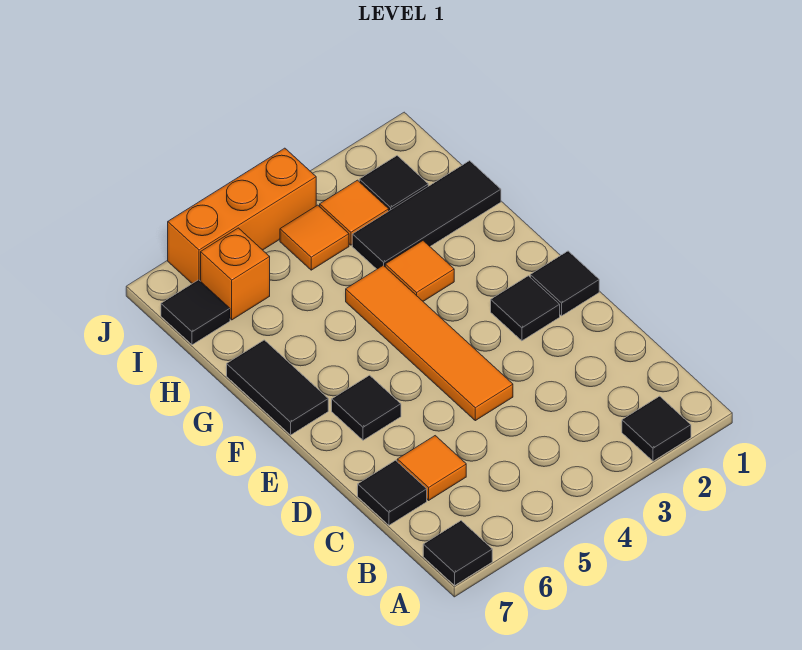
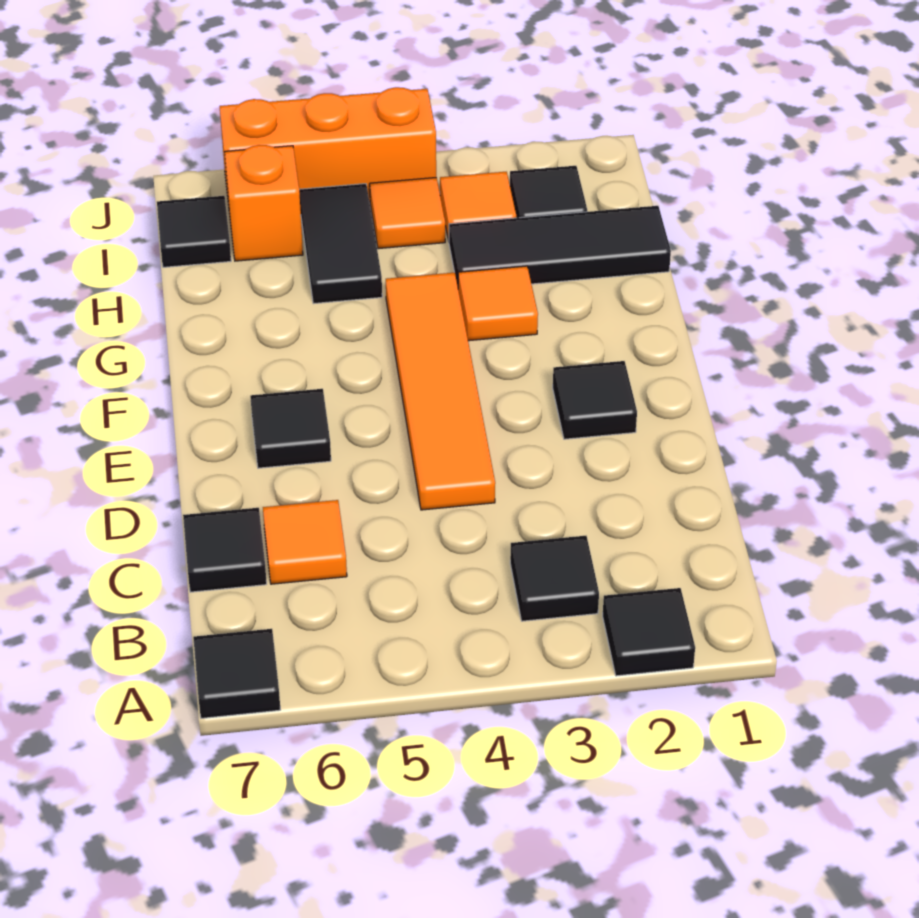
black tile E1 level 1 -> black tile B3 level 1
black tile F7:G7 level 1 -> black tile H5:I5 level 1

